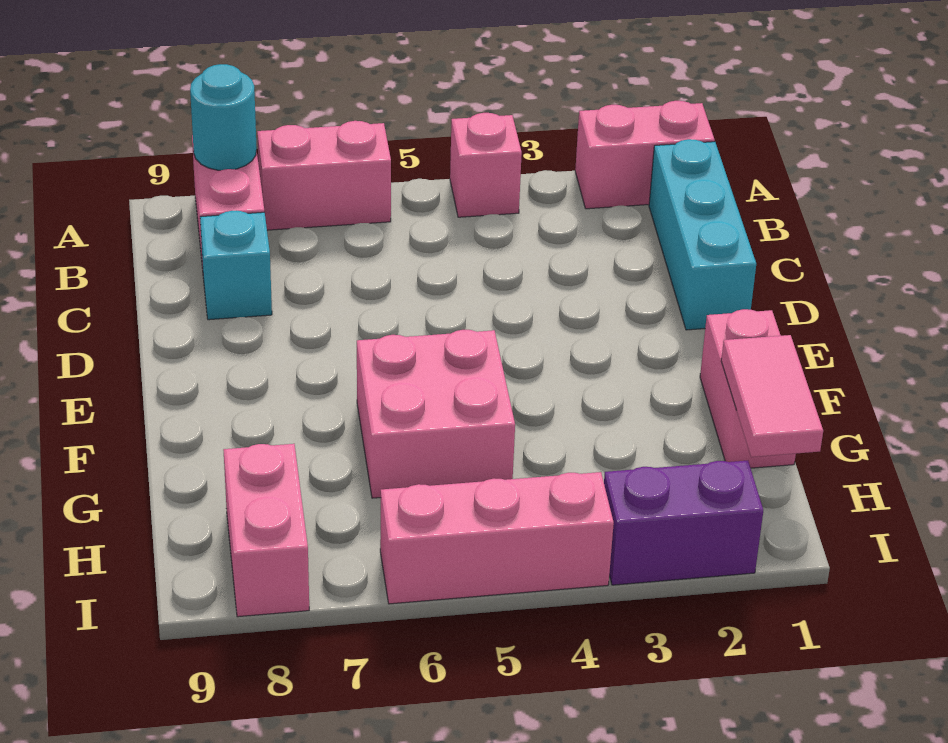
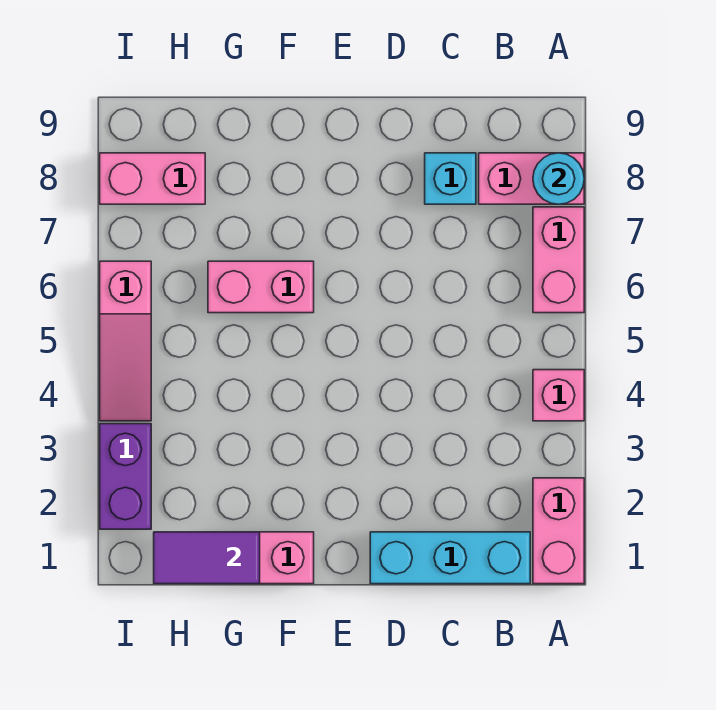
pink brick F5:G6 level 1 -> pink brick F6:G6 level 1
pink tile G1:H1 level 2 -> purple tile G1:H1 level 2
pink brick I4:I6 level 1 -> pink slope I4:I6 level 1 top 6

